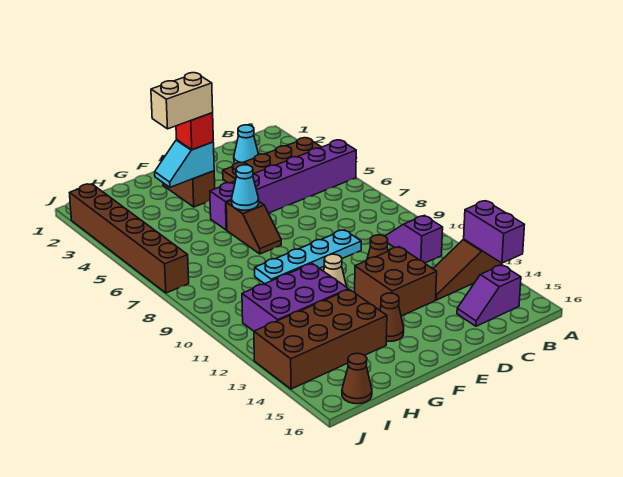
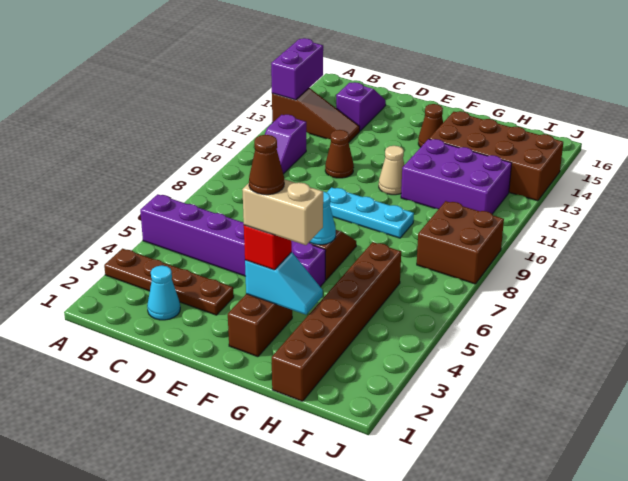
purple slope B15:C15 level 1 top B -> purple slope C14:C15 level 1 top 14
cyan plate D9:G9 level 1 -> cyan plate E9:G9 level 1
brown brick D12:E13 level 1 -> brown brick I8:J9 level 1
brown cone I16 level 1 -> brown cone F3 level 5
brown brick J2:J7 level 1 -> brown brick H1:H6 level 1

